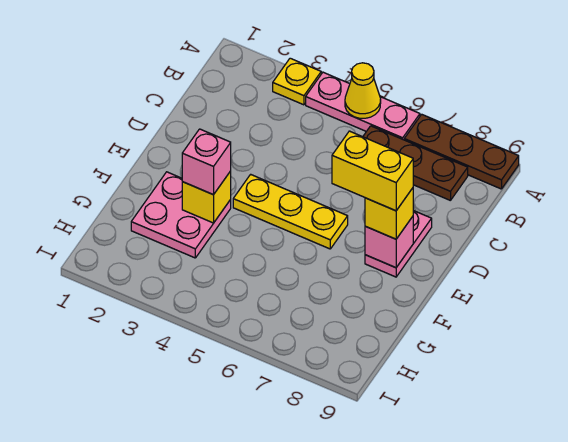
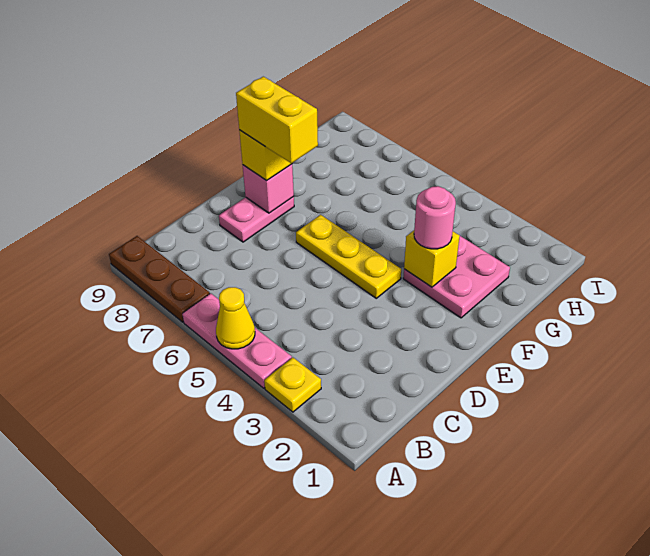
brown plate B6:B8 level 1 -> none
pink brick F3 level 3 -> pink round brick F3 level 3

